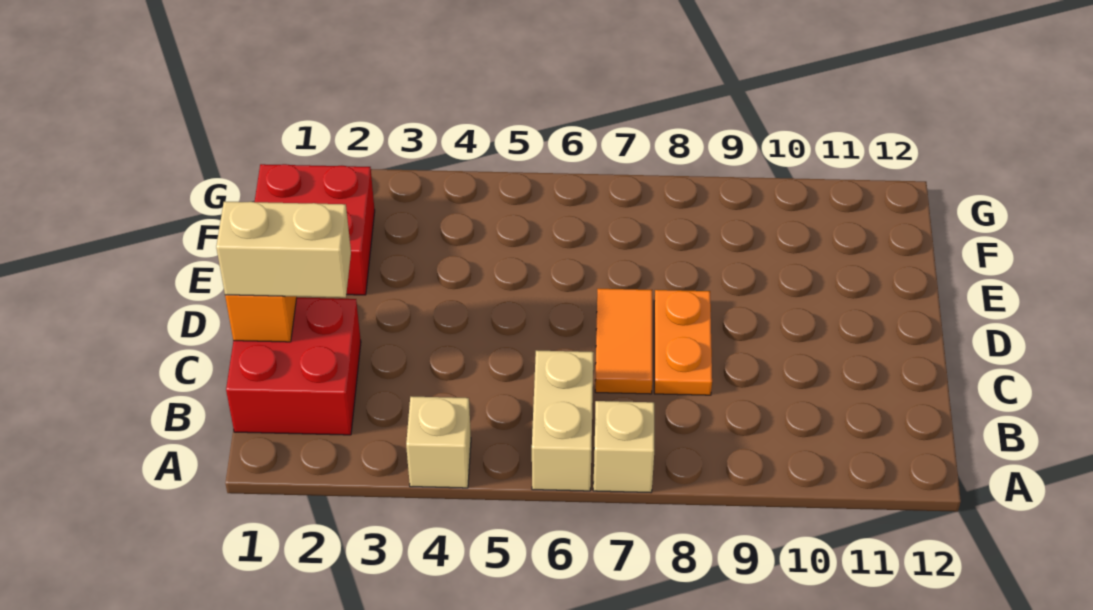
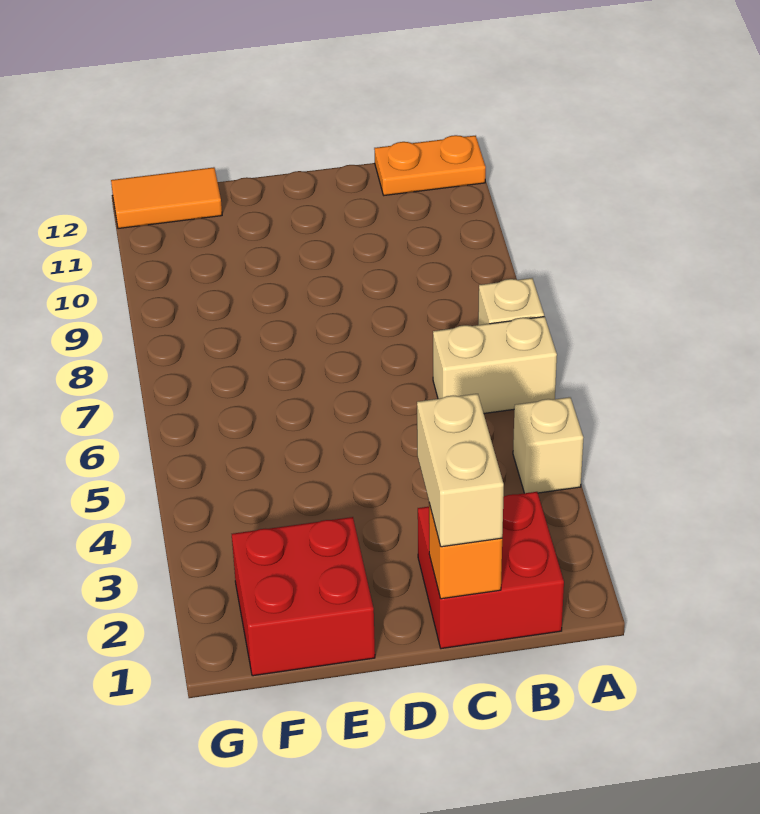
orange tile C7:D7 level 1 -> orange tile F12:G12 level 1
orange plate C8:D8 level 1 -> orange plate A12:B12 level 1

